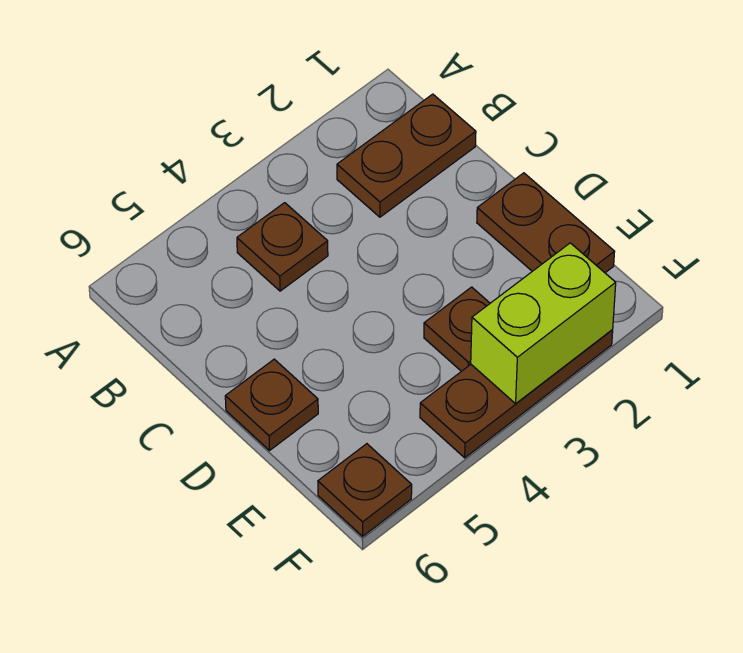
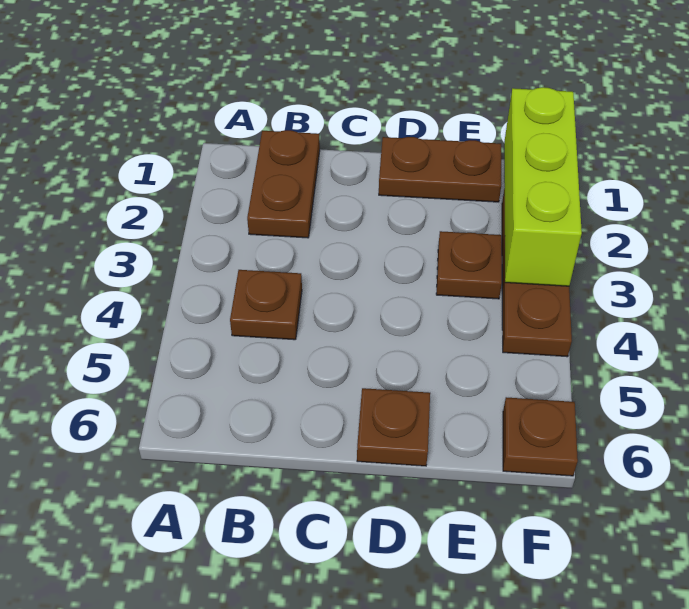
lime brick F2:F3 level 2 -> lime brick F1:F3 level 2

